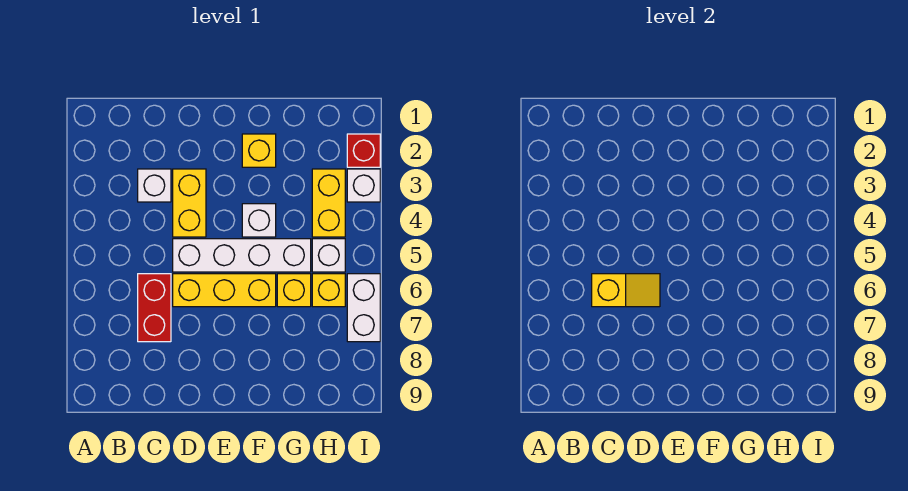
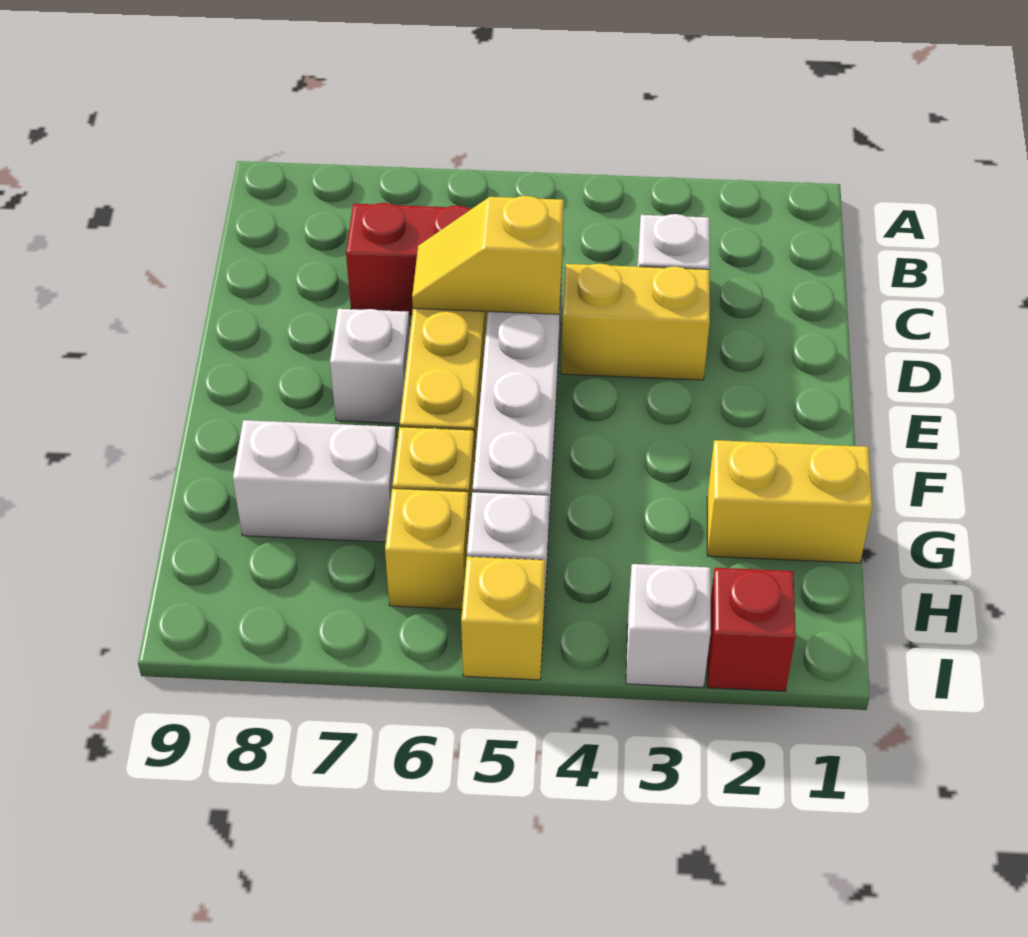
yellow slope C6:D6 level 2 top C -> yellow slope D5:D6 level 2 top 5
yellow brick F2 level 1 -> yellow brick I5 level 1
white brick F4 level 1 -> white brick E7 level 1
yellow brick H3:H4 level 1 -> yellow brick G1:G2 level 1
white brick I6:I7 level 1 -> white brick G7:G8 level 1

